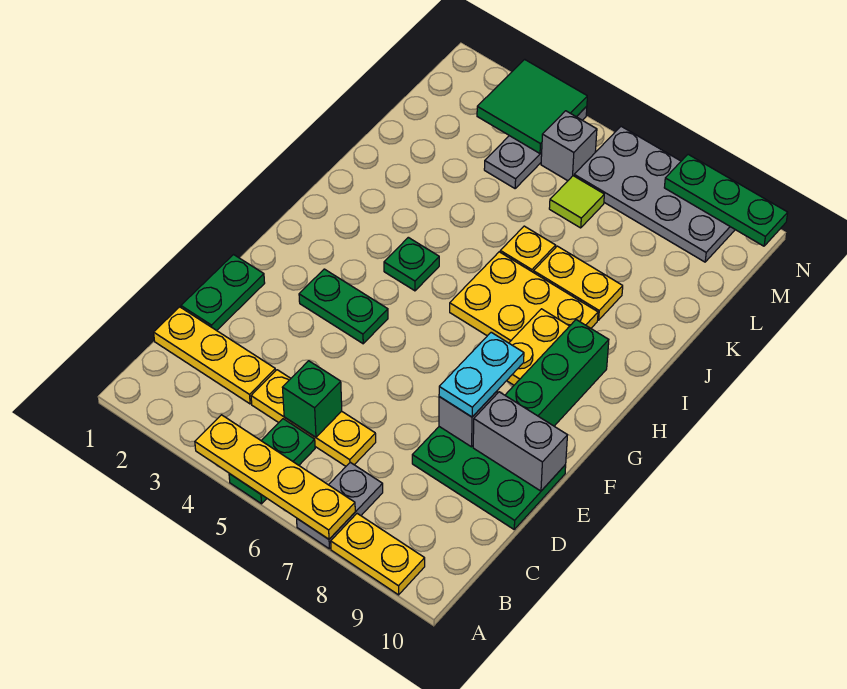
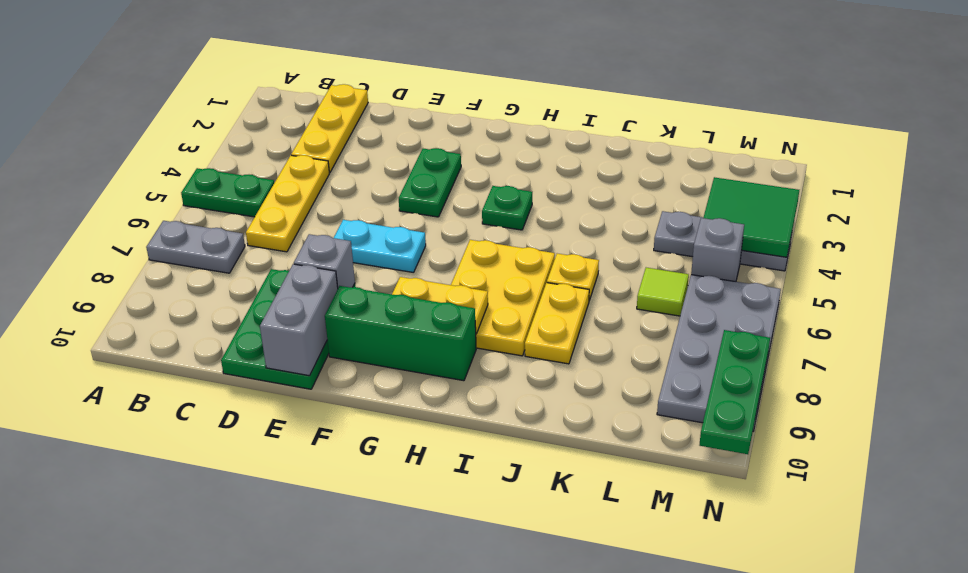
yellow plate A4:A7 level 2 -> none
yellow plate A8:A9 level 1 -> none
green brick C5 level 2 -> none
green plate D1:E1 level 1 -> none
cyan plate E8:F8 level 3 -> cyan plate E6:F6 level 1

